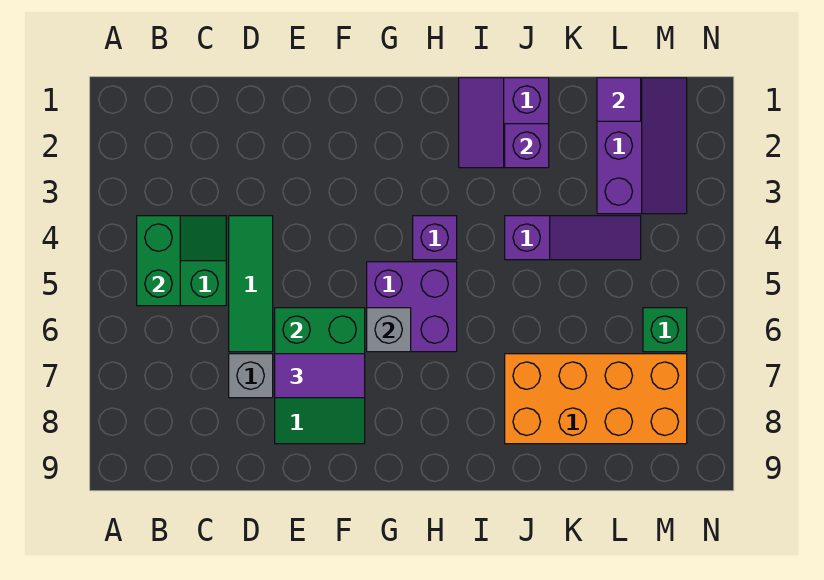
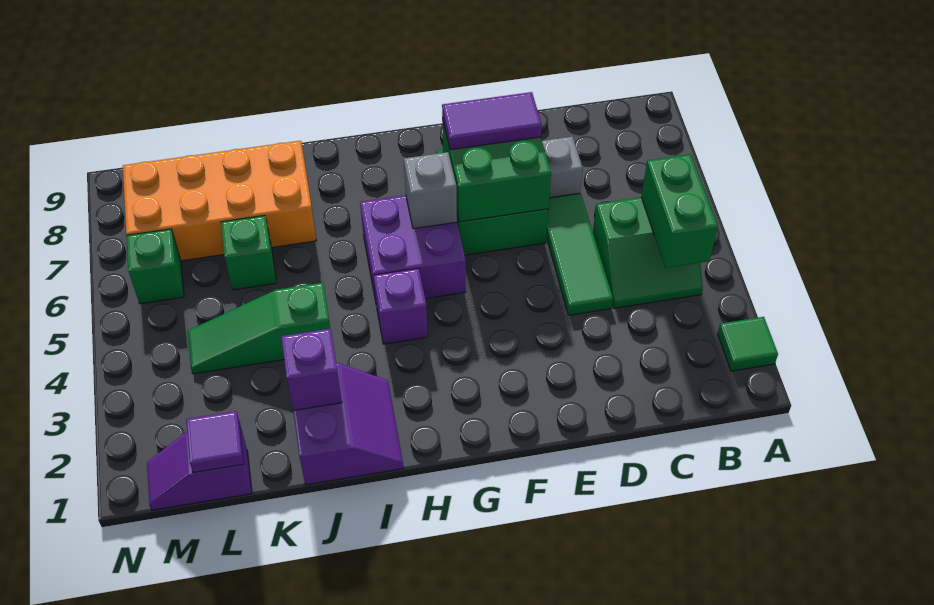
none -> green tile A2 level 1
purple slope J4:L4 level 1 top J -> green slope J4:L4 level 1 top J
none -> green brick K6 level 1
purple slope L1:M3 level 1 top L -> purple slope L1:M1 level 1 top L

